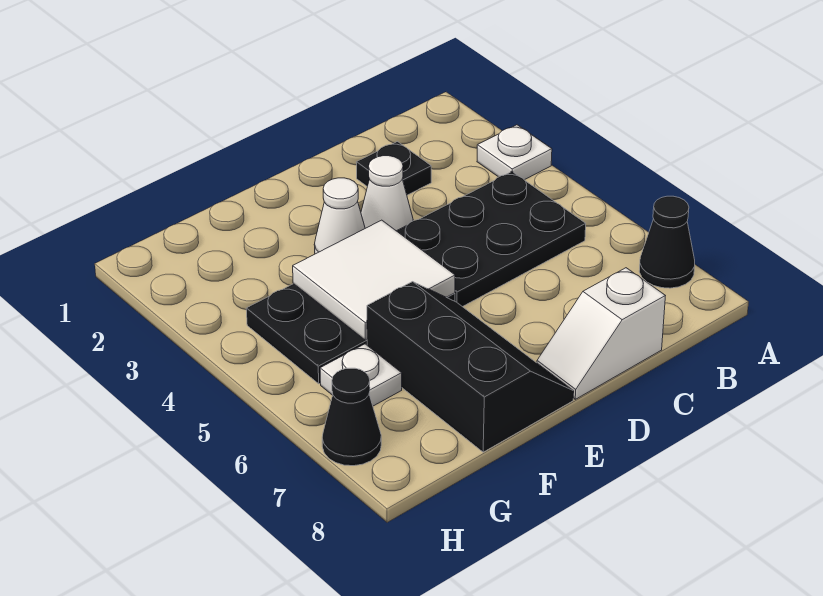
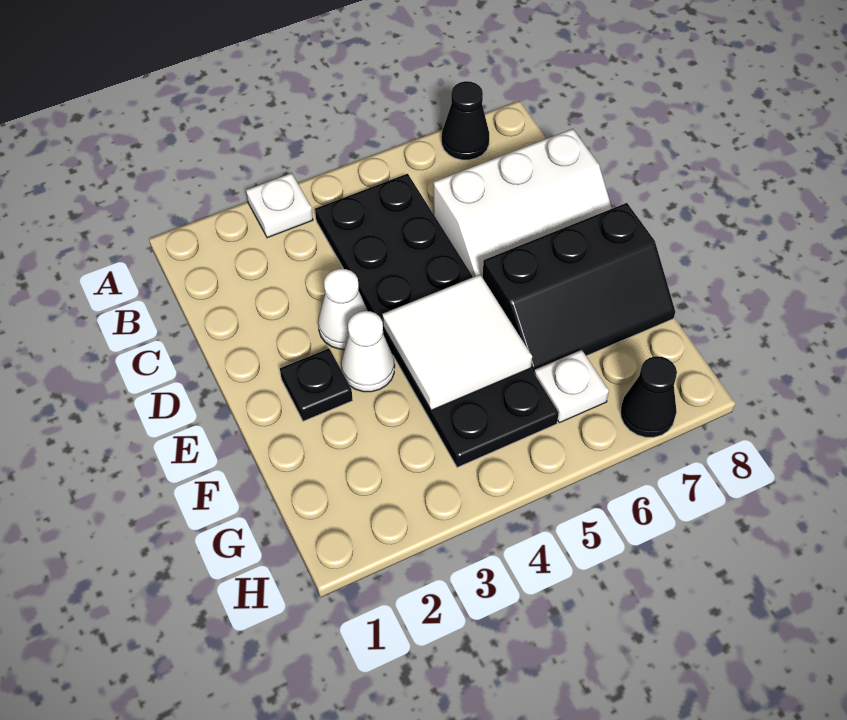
black plate C2 level 1 -> black plate E2 level 1
white slope C8:D8 level 1 top C -> white slope C6:D8 level 1 top C
black slope E6:F8 level 1 top F -> black slope E6:F8 level 1 top E

